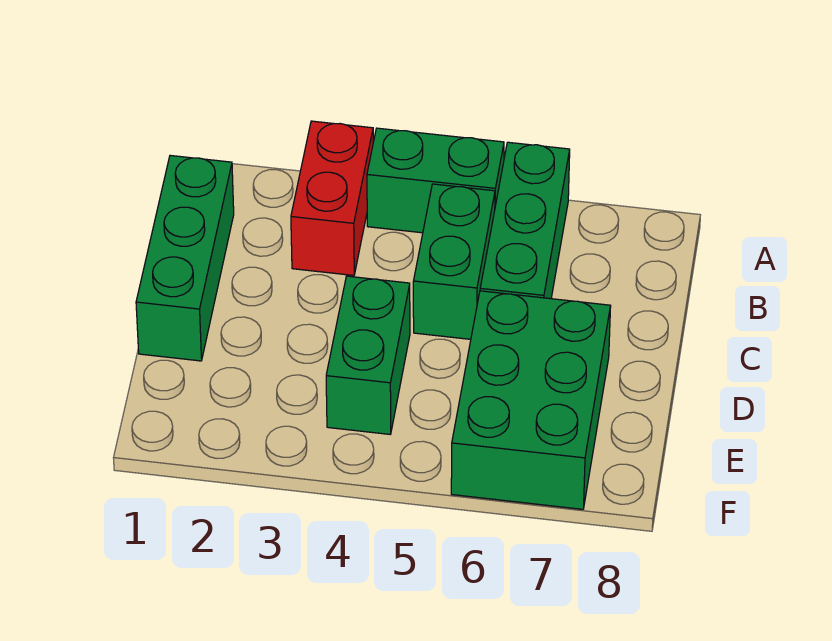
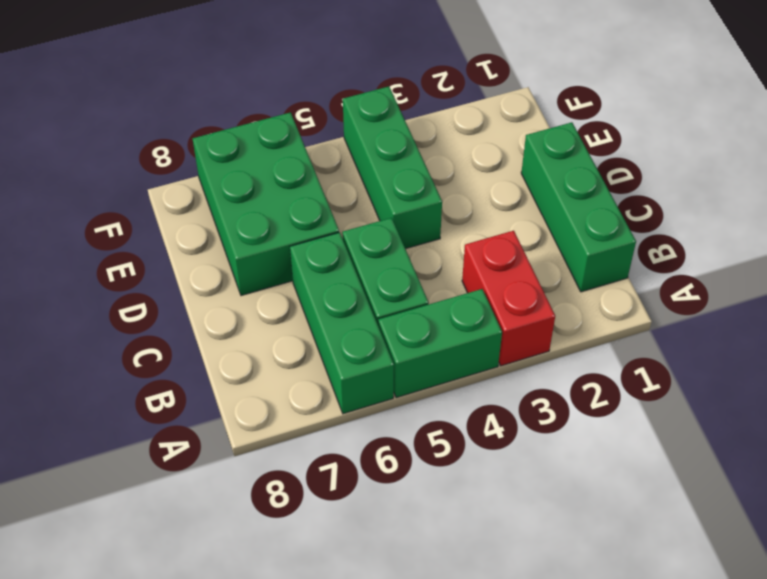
green brick D4:E4 level 1 -> green brick D4:F4 level 1

